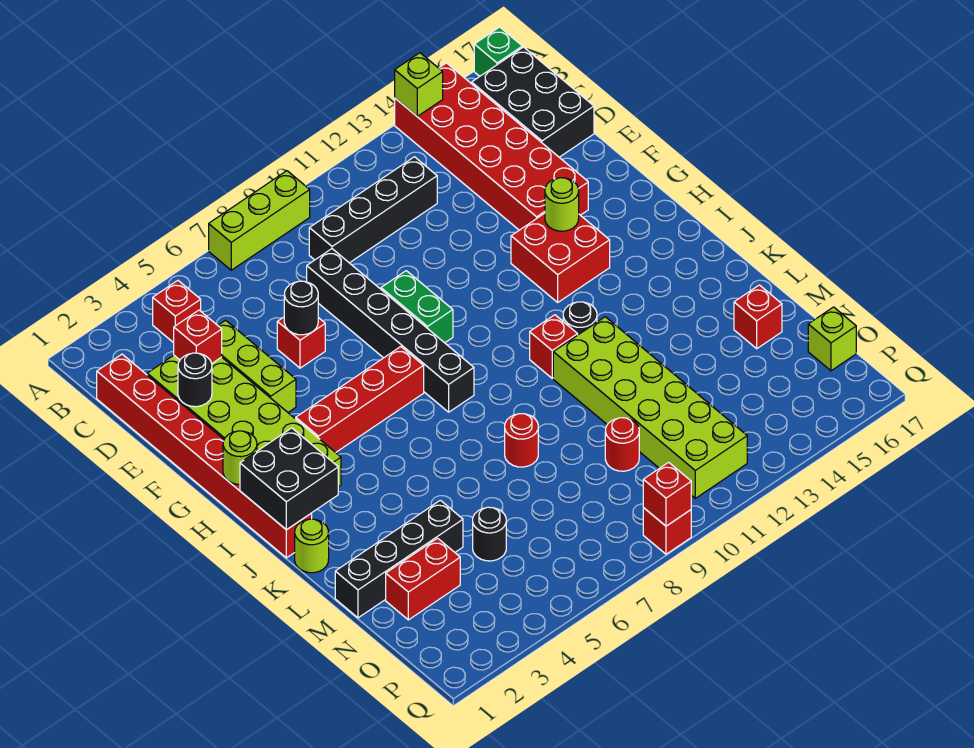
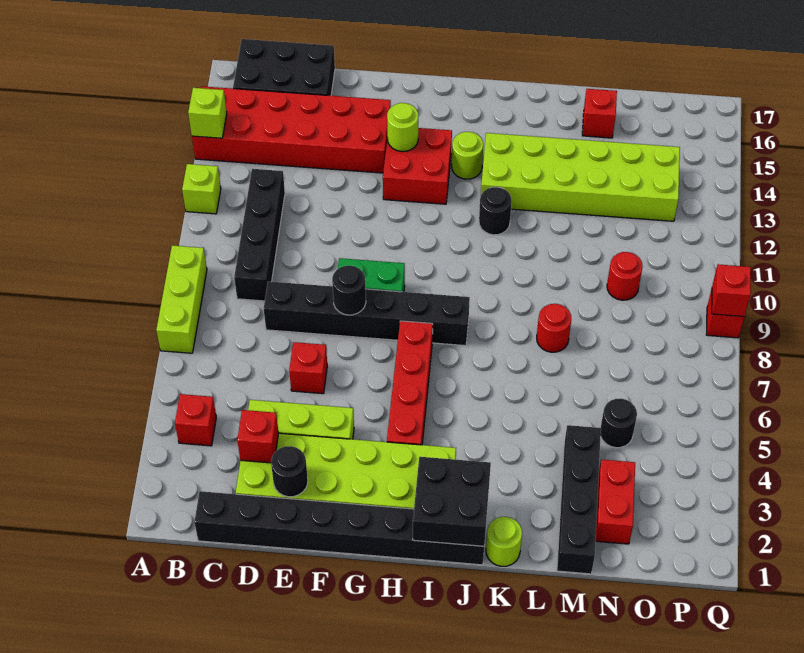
green brick A17 level 1 -> none
red brick C1:J1 level 1 -> black brick C1:J1 level 1
black round brick E6 level 2 -> black round brick F8 level 2
lime round brick H1 level 2 -> lime round brick I14 level 1
red brick J11 level 1 -> none
lime brick K11:P12 level 1 -> lime brick J13:O14 level 1
lime brick O17 level 1 -> lime brick A12 level 1

